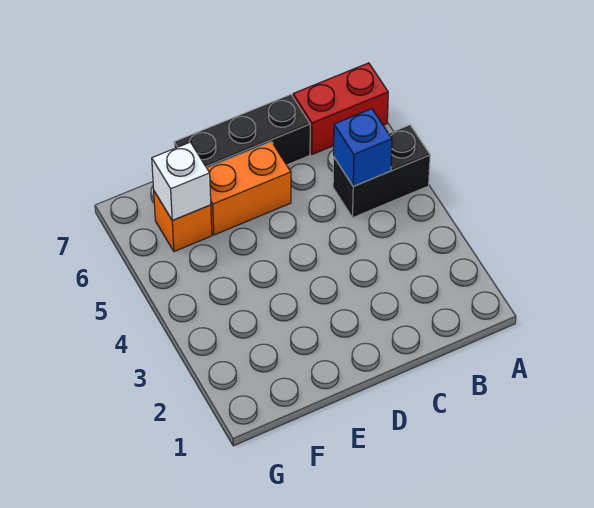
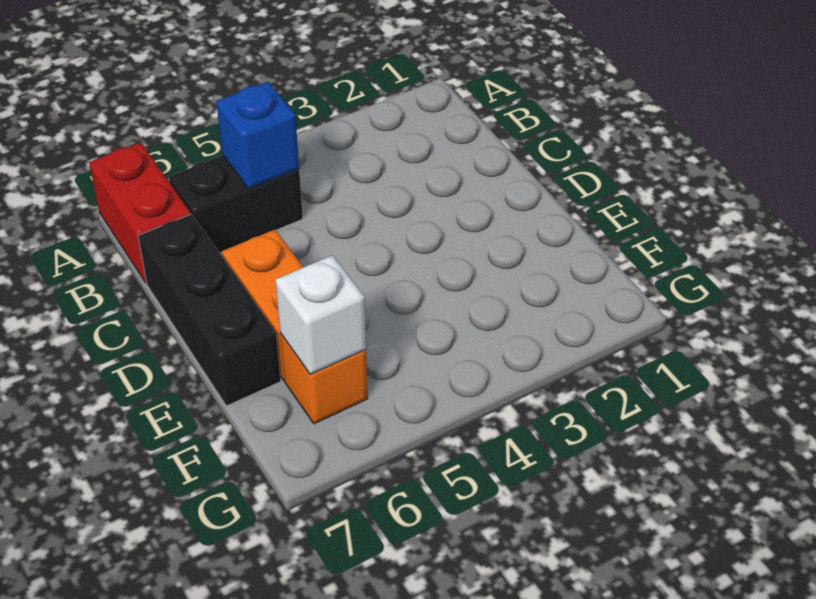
black brick A5:B5 level 1 -> black brick B5:B6 level 1

